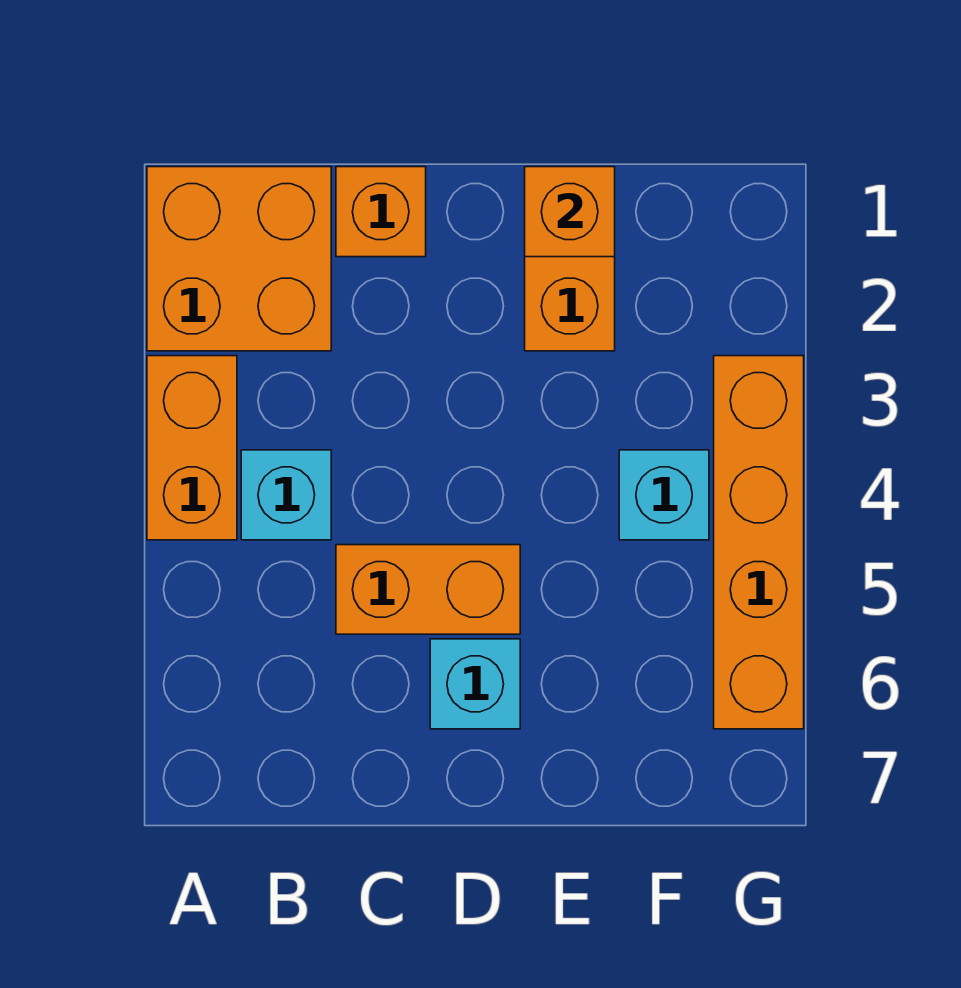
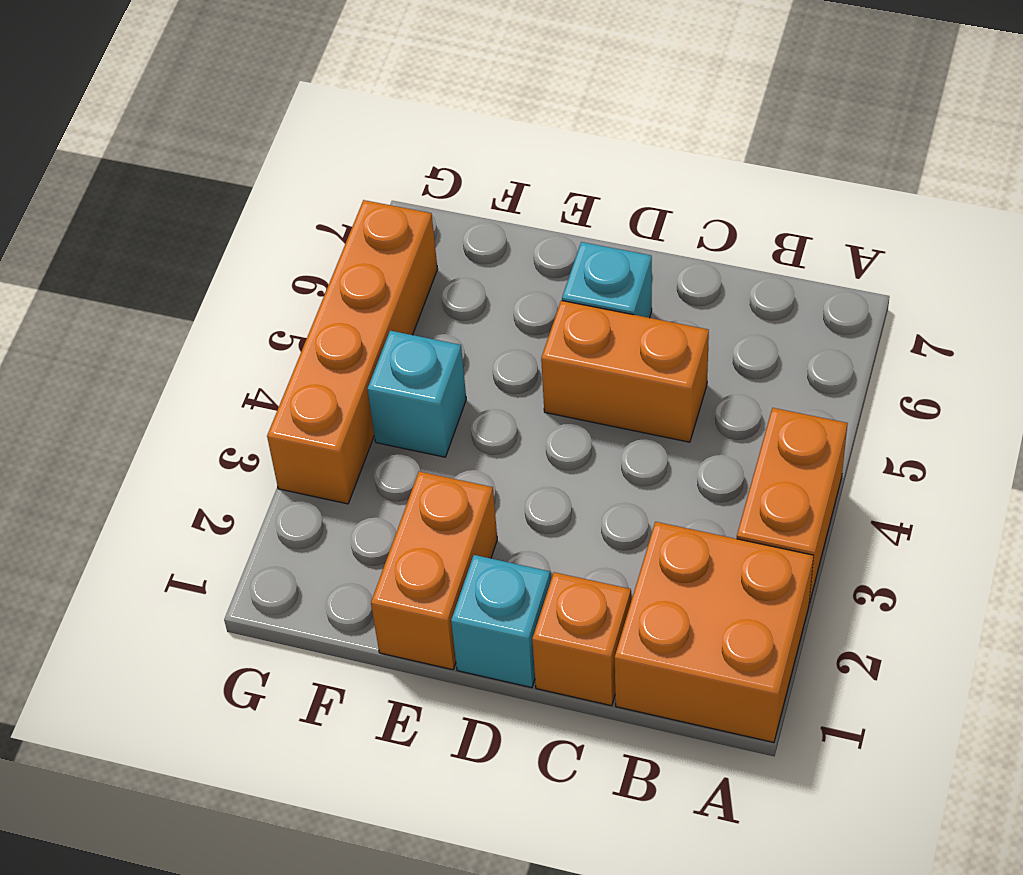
cyan brick B4 level 1 -> cyan brick D1 level 1
orange brick E1 level 2 -> none

